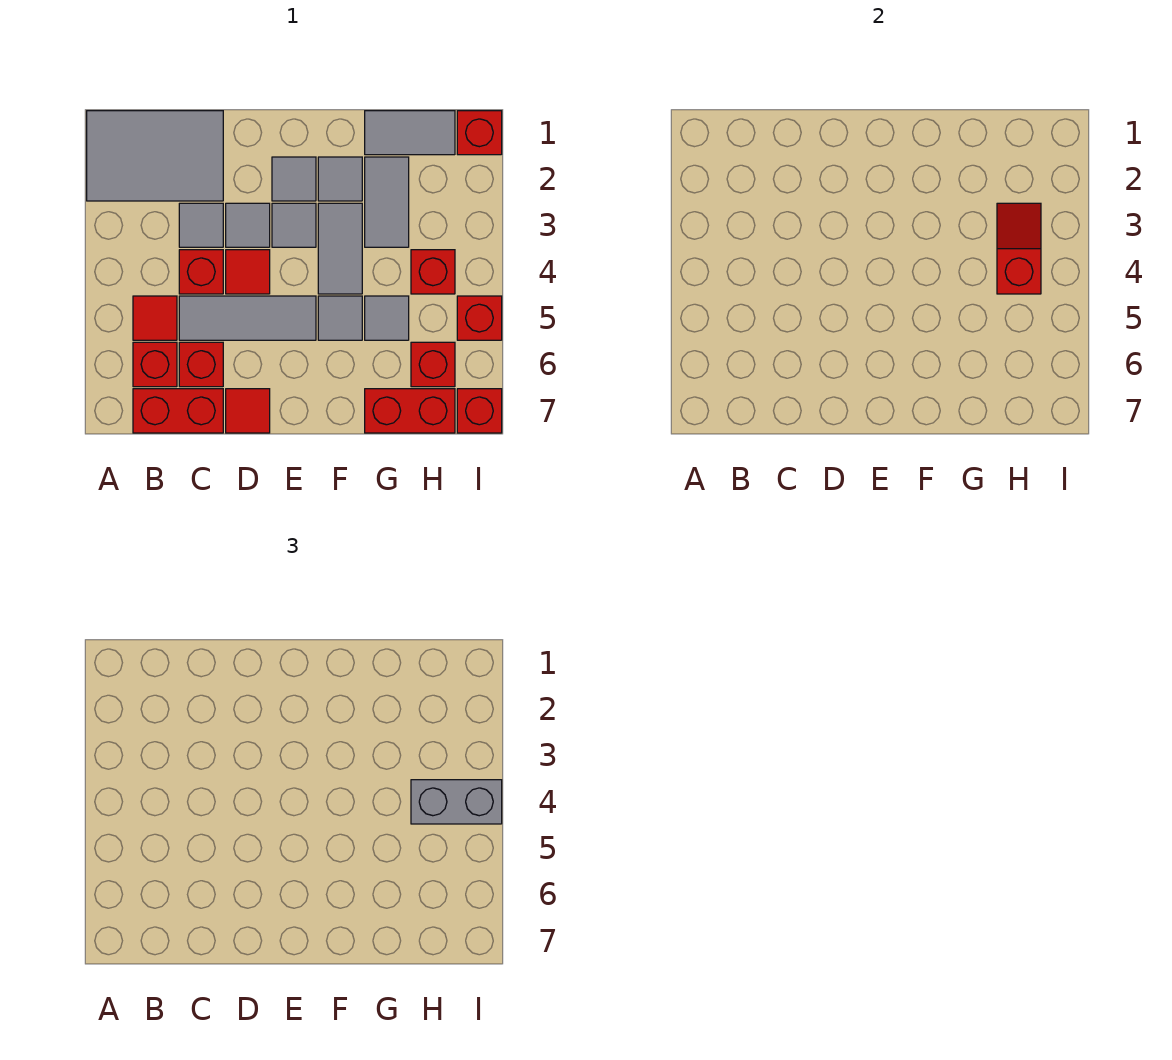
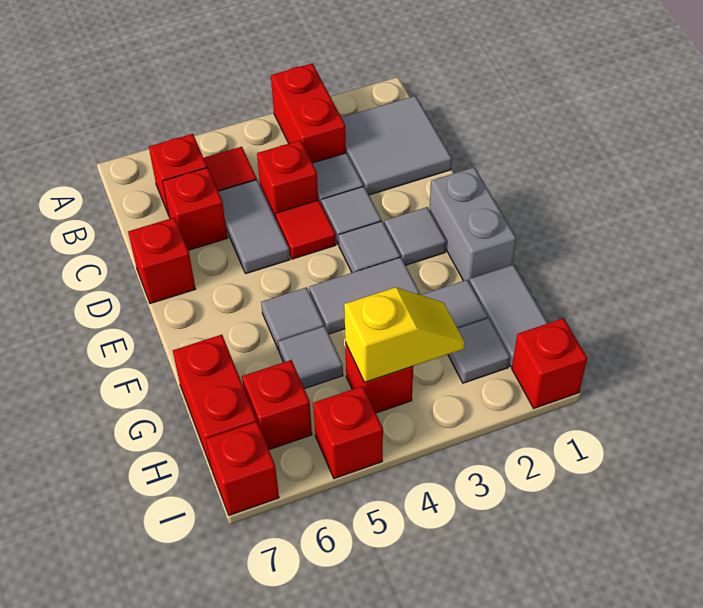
grey tile A1:C2 level 1 -> grey tile B1:C2 level 1
red brick B7:C7 level 1 -> red brick A3:B3 level 1
grey tile C5:E5 level 1 -> grey tile C5:D5 level 1
red tile D7 level 1 -> red brick D7 level 1
grey tile F2 level 1 -> grey tile H2 level 1
red slope H3:H4 level 2 top 4 -> yellow slope H3:H4 level 2 top 4
grey brick H4:I4 level 3 -> grey brick E1:F1 level 1

